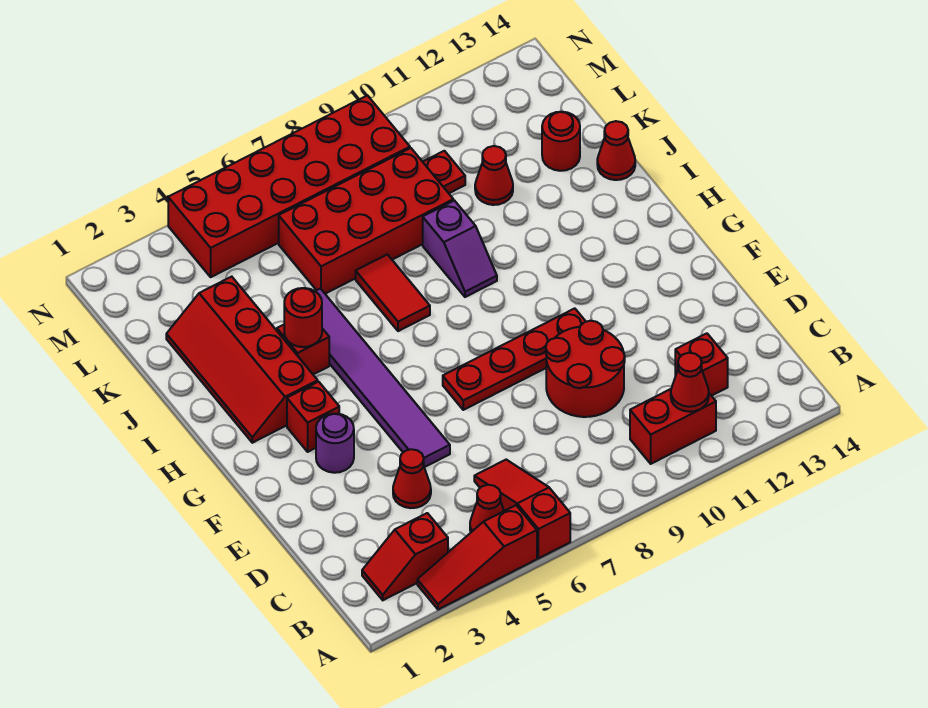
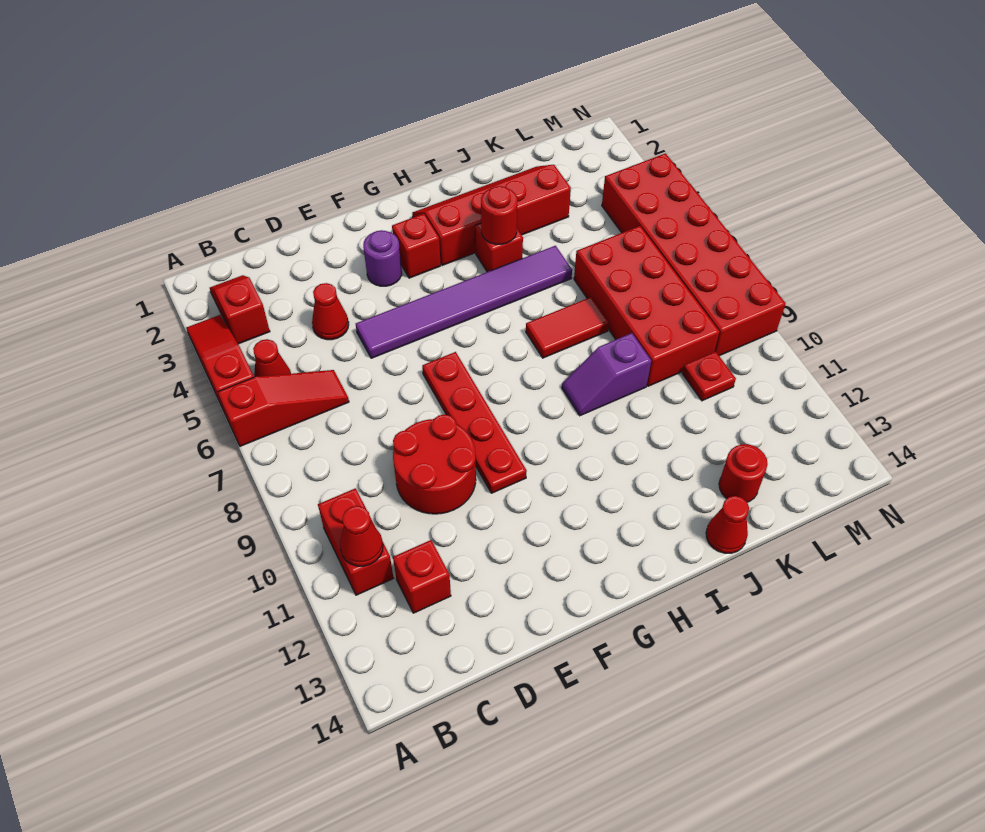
red cone K11 level 1 -> none

